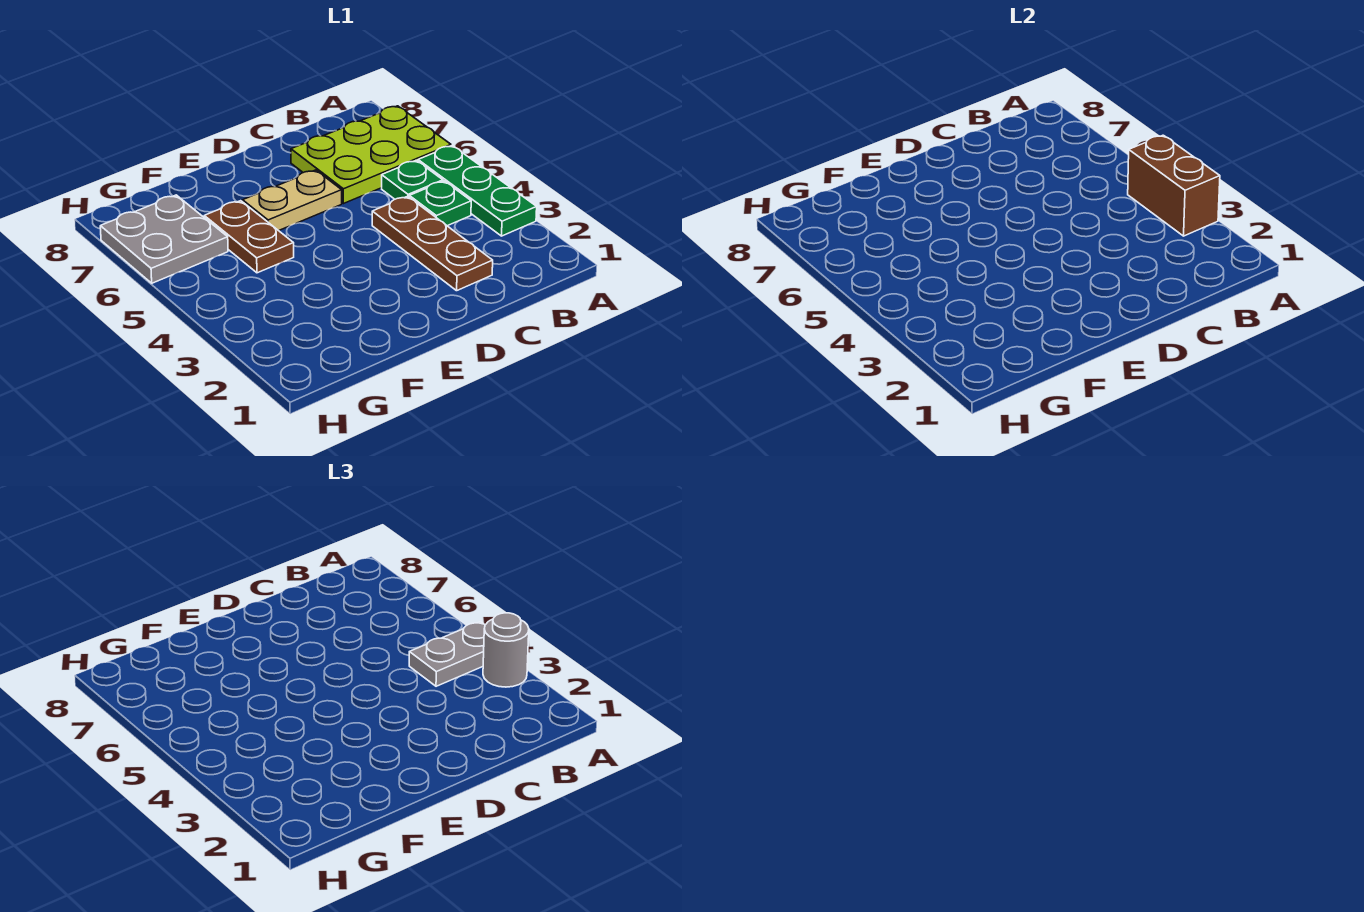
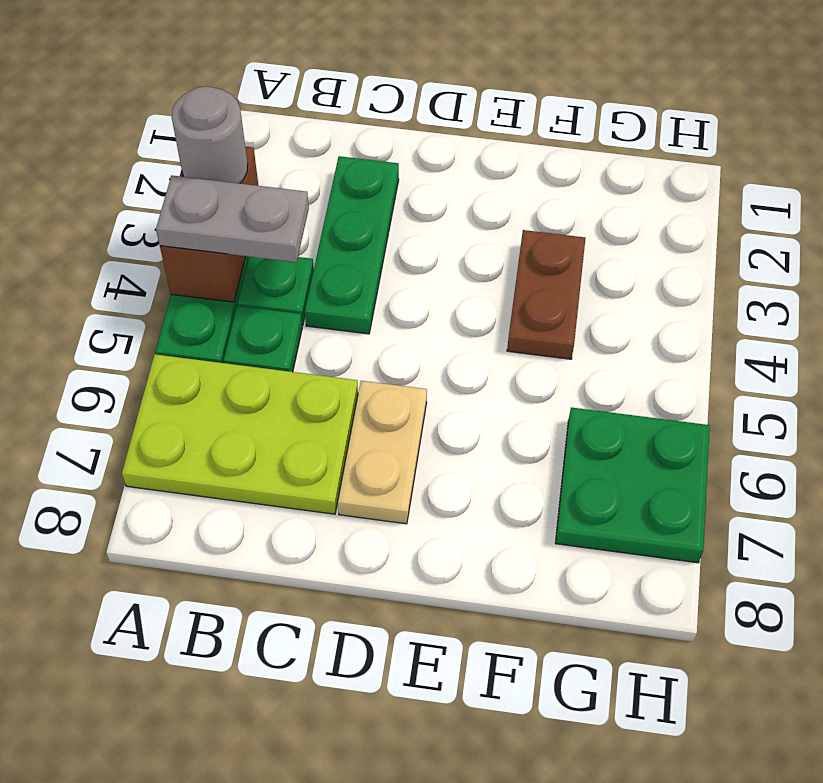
brown plate C2:C4 level 1 -> green plate C2:C4 level 1
tan plate D6:E6 level 1 -> tan plate D6:D7 level 1
brown plate F5:F6 level 1 -> brown plate F3:F4 level 1
grey plate G6:H7 level 1 -> green plate G6:H7 level 1

